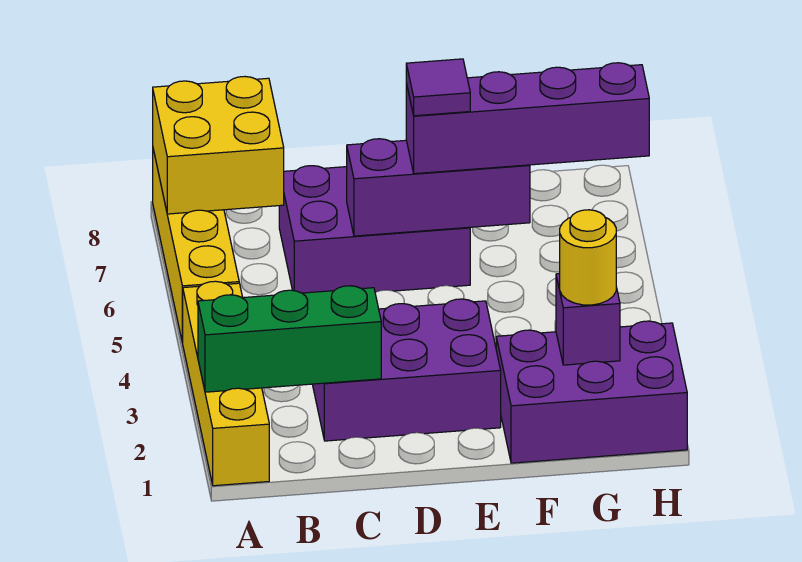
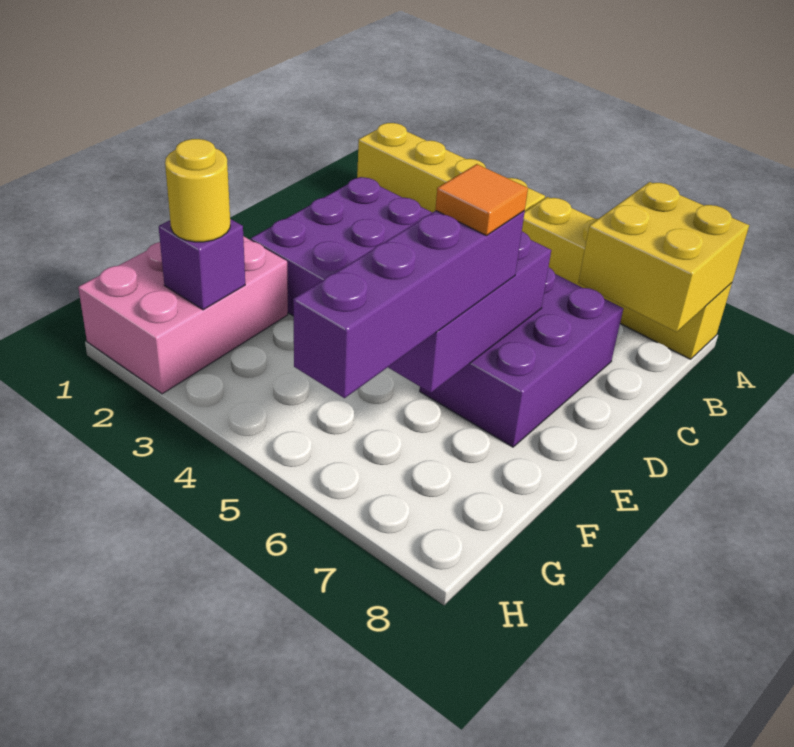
green brick A2:C2 level 2 -> none
purple tile E6 level 4 -> orange tile E6 level 4
purple brick F1:H2 level 1 -> pink brick F1:H2 level 1

